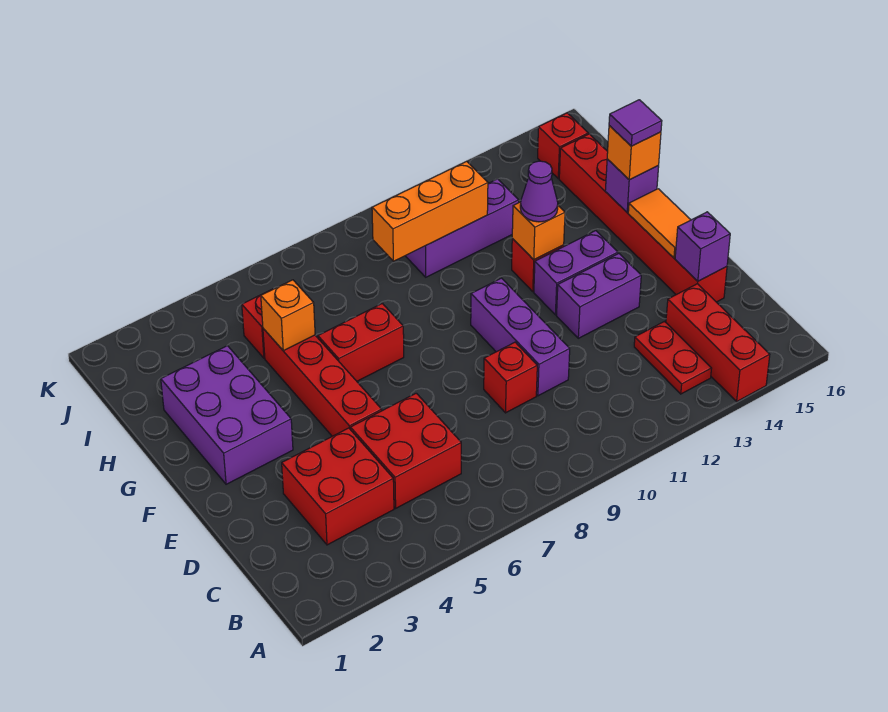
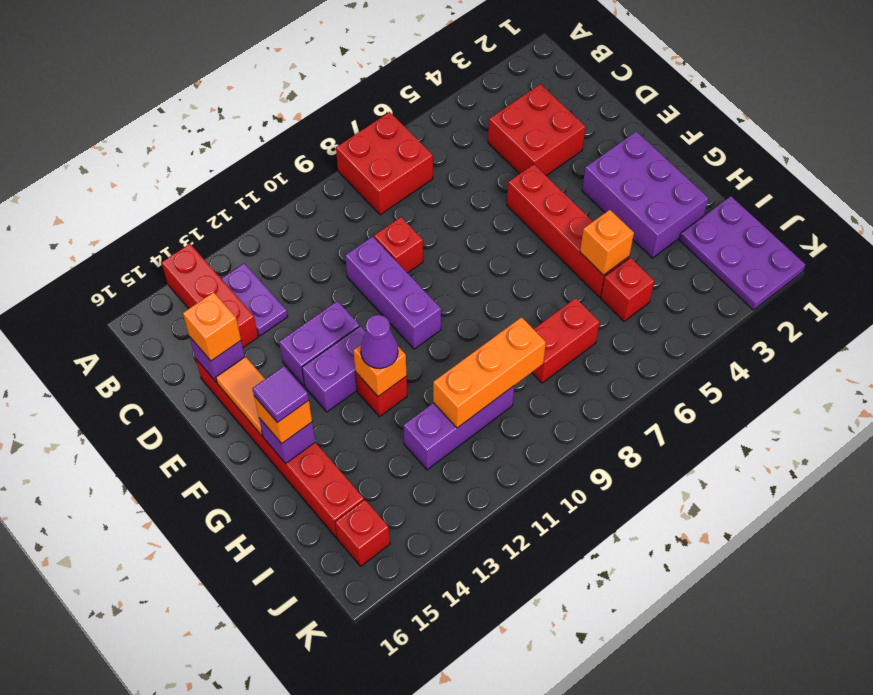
red plate B13:C13 level 1 -> purple plate B13:C13 level 1
red brick C5:D6 level 1 -> red brick A7:B8 level 1
none -> orange brick D15 level 3
red brick G6:G7 level 1 -> red brick I7:I8 level 1
none -> purple plate I1:K2 level 1

